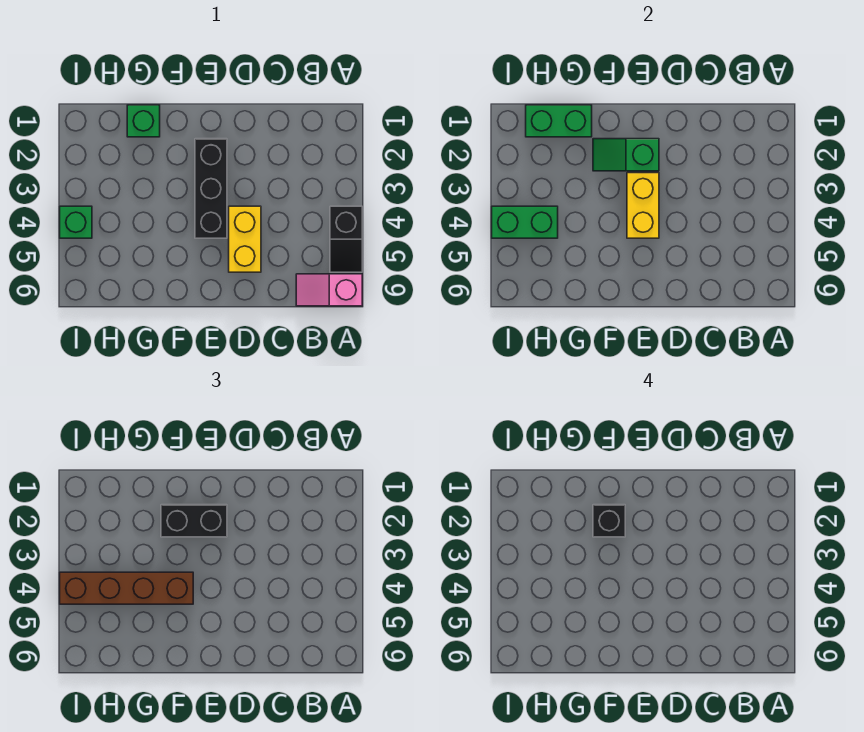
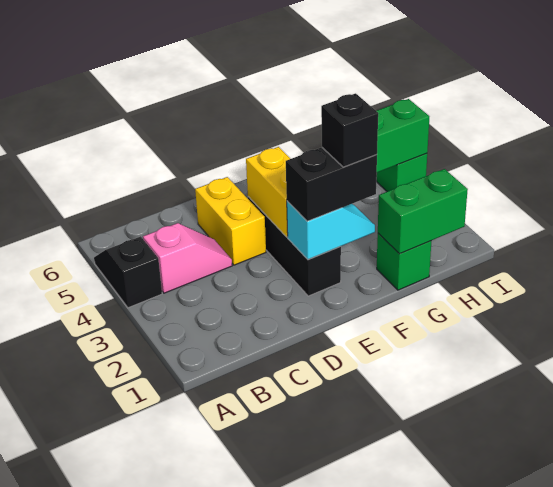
pink slope A6:B6 level 1 top A -> pink slope B4:C4 level 1 top B
green slope E2:F2 level 2 top E -> cyan slope E2:F2 level 2 top E
brown brick F4:I4 level 3 -> none

